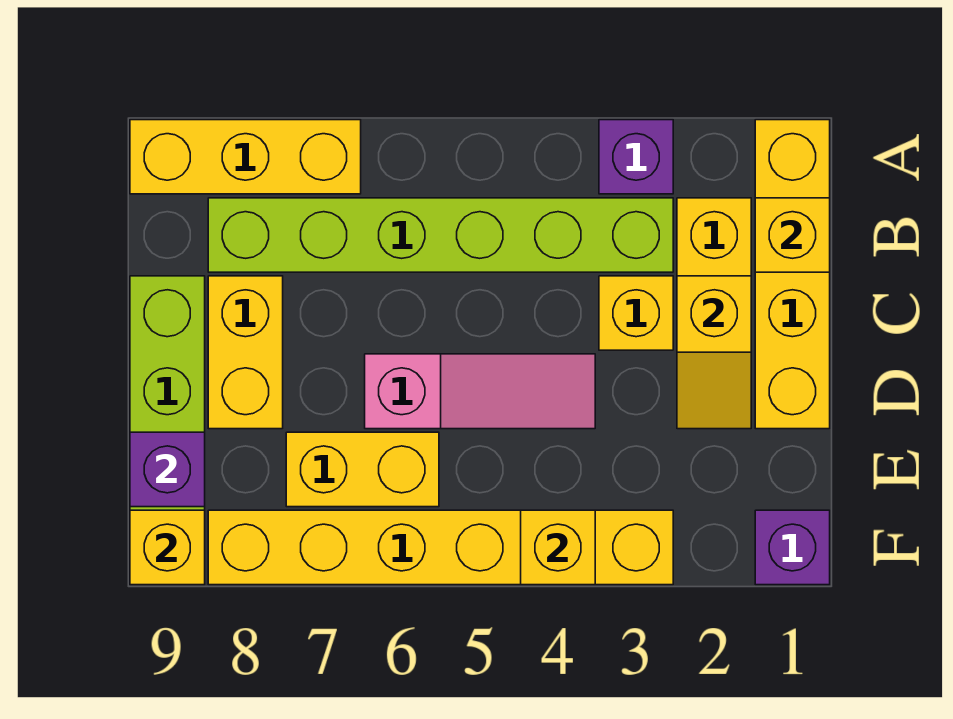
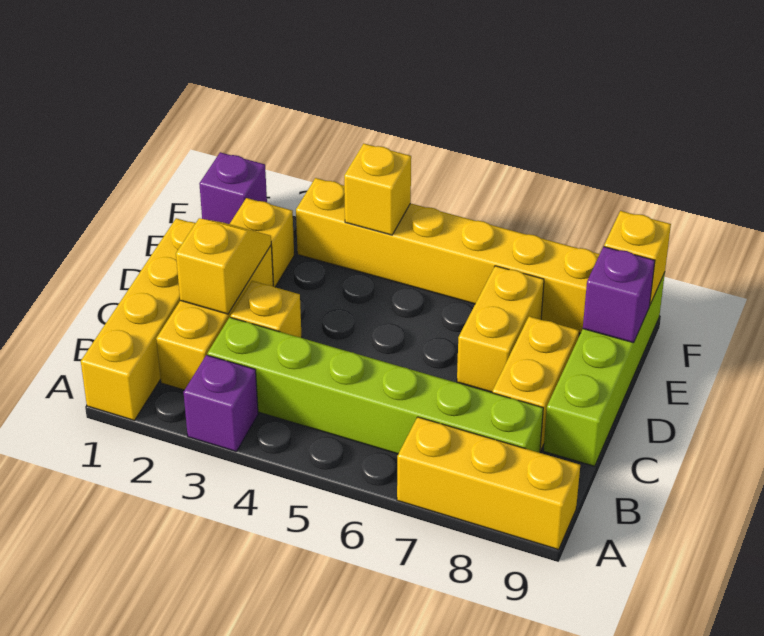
yellow brick B1 level 2 -> yellow brick E2 level 1
pink slope D4:D6 level 1 top 6 -> none
yellow brick E6:E7 level 1 -> yellow brick D7:E7 level 1

